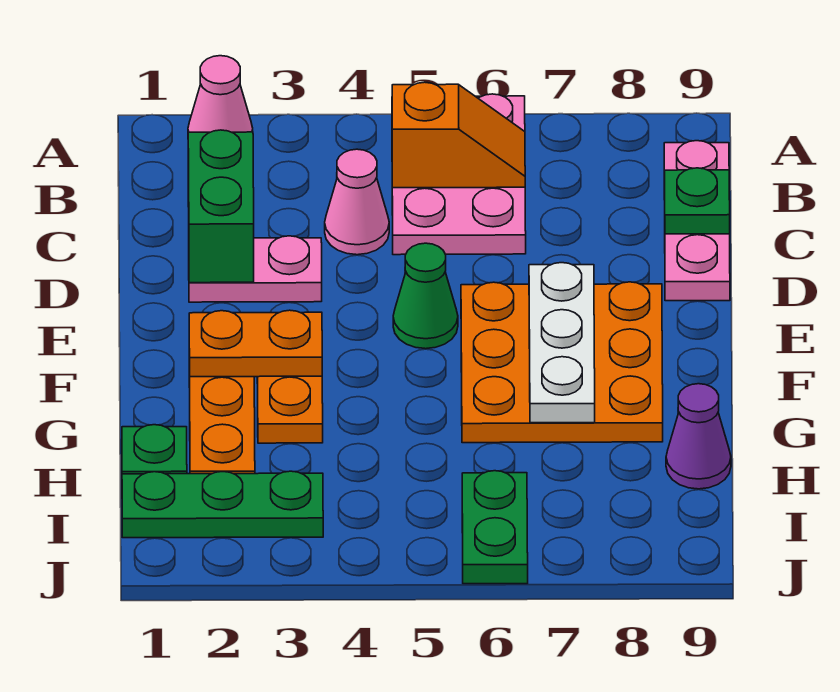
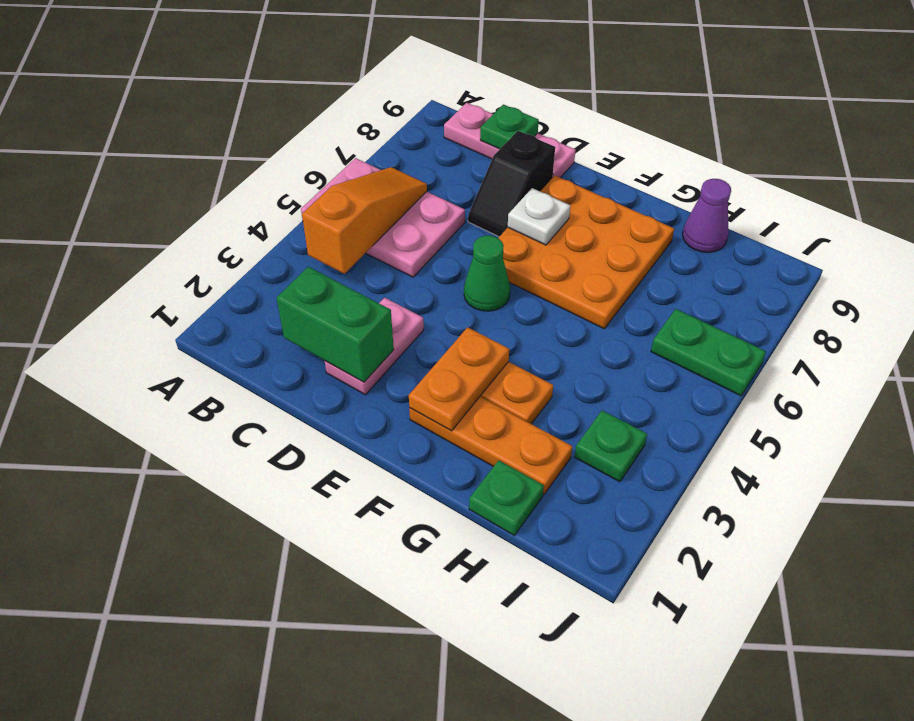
pink cone A2 level 1 -> none
orange slope B5:B6 level 2 top 5 -> orange slope B4:B6 level 2 top 4
pink cone C4 level 1 -> none
none -> black slope D7:D8 level 1 top 8
white plate E7:G7 level 2 -> white plate E7 level 2
green plate I1:I3 level 1 -> green plate I3 level 1

